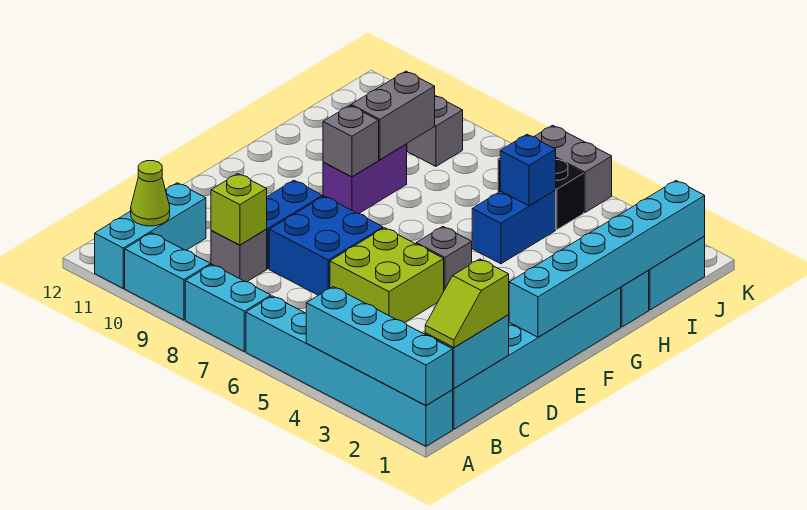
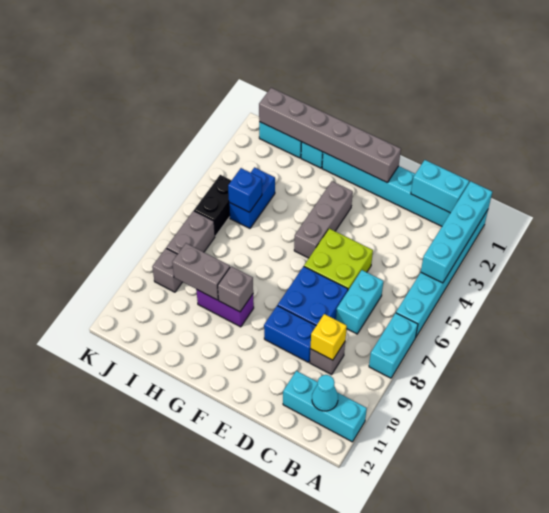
cyan brick A9:A10 level 1 -> cyan brick C6:C7 level 1
lime slope B1:C1 level 3 top C -> none
lime cone B11 level 2 -> cyan cone B11 level 2
lime brick C9 level 2 -> yellow brick C9 level 2
cyan brick E1:J1 level 2 -> grey brick E1:J1 level 2
grey brick F5 level 1 -> grey brick F3:F5 level 1
blue brick H5:I5 level 1 -> blue brick I4:I5 level 1
grey brick K5:K6 level 1 -> grey brick J7:J8 level 1

